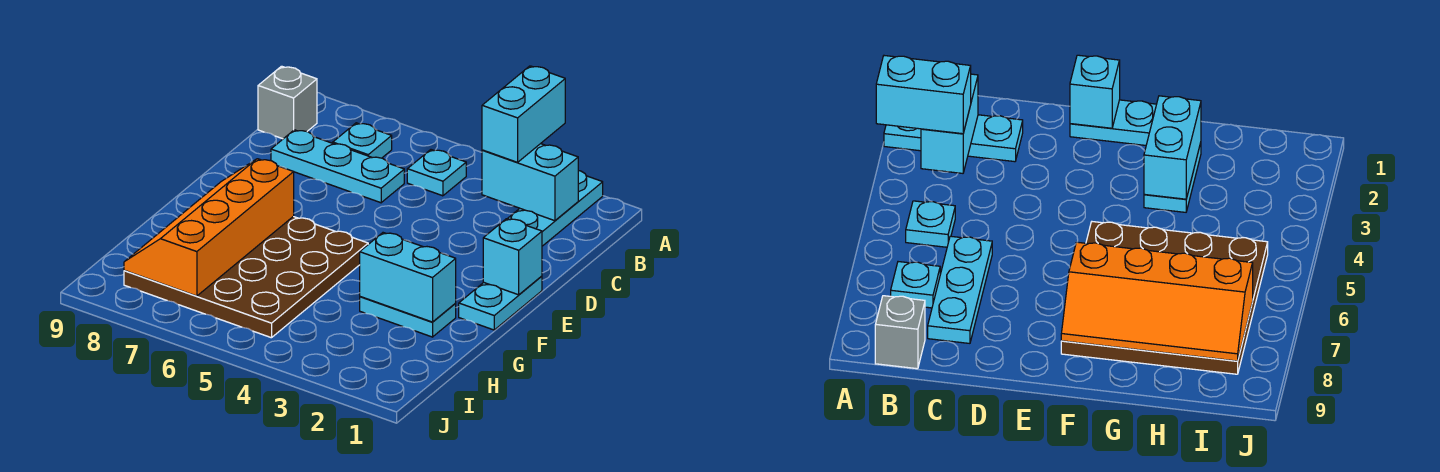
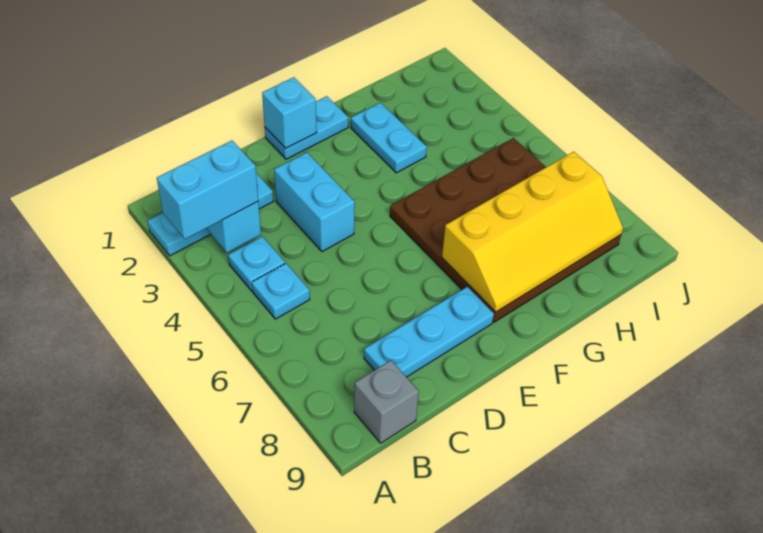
cyan plate B7 level 1 -> cyan plate B4 level 1
cyan plate C6:C8 level 1 -> cyan plate C8:E8 level 1
orange slope F7:I8 level 2 top 7 -> yellow slope F7:I8 level 2 top 7
cyan brick G2:G3 level 2 -> cyan brick D3:D4 level 1

